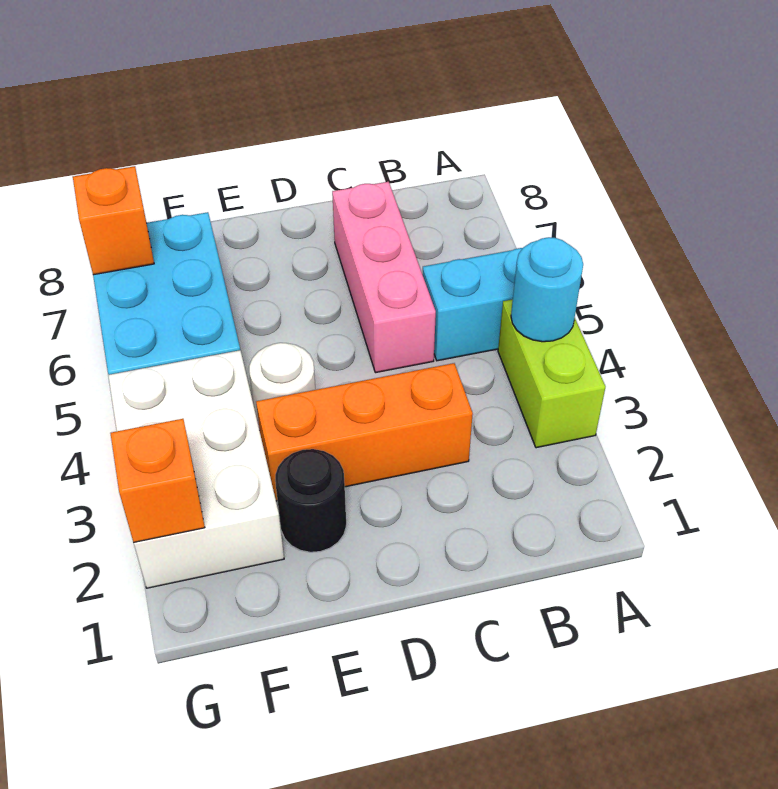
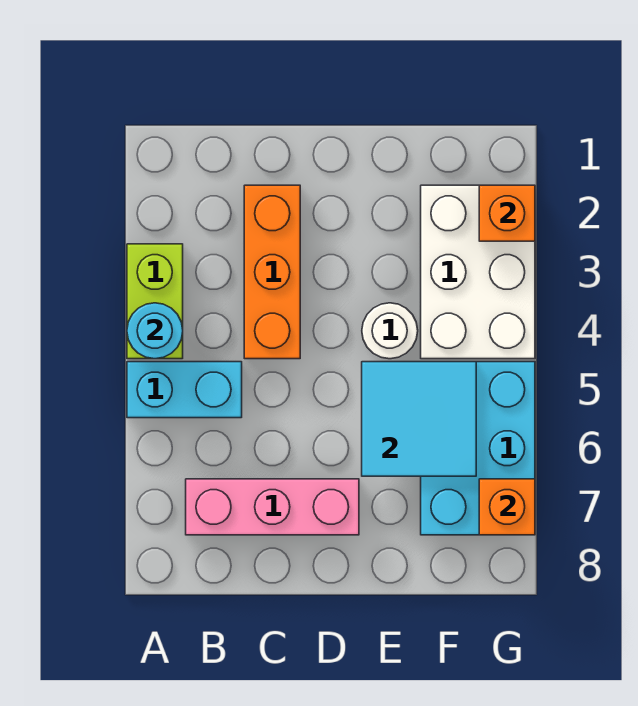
orange brick C3:E3 level 1 -> orange brick C2:C4 level 1
pink brick C5:C7 level 1 -> pink brick B7:D7 level 1
black round brick E2 level 1 -> none
none -> cyan tile E5:F6 level 2

